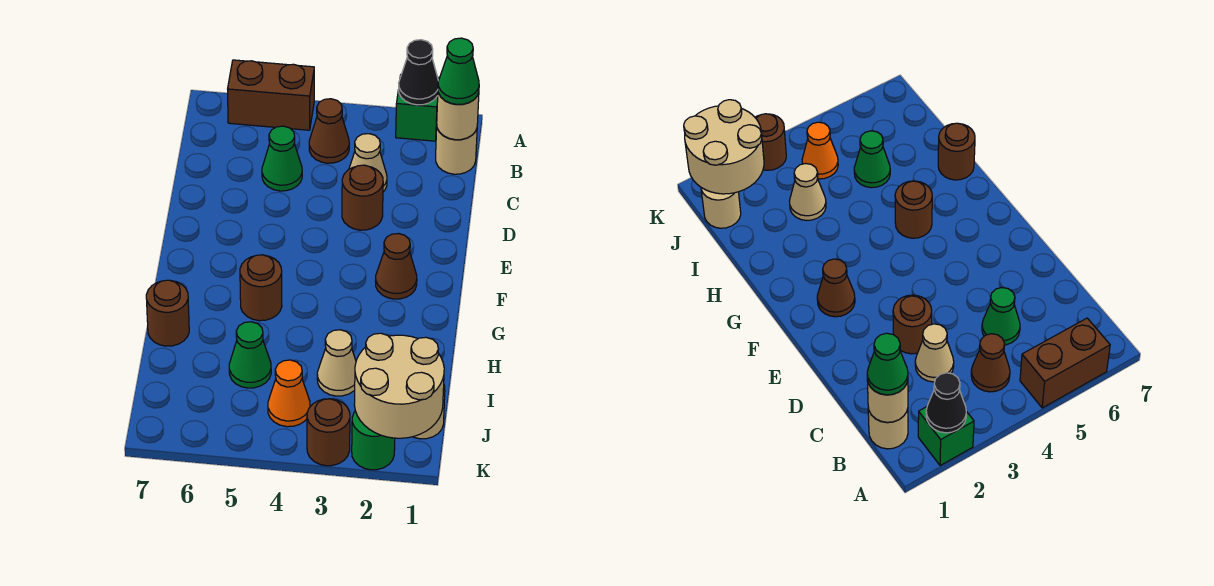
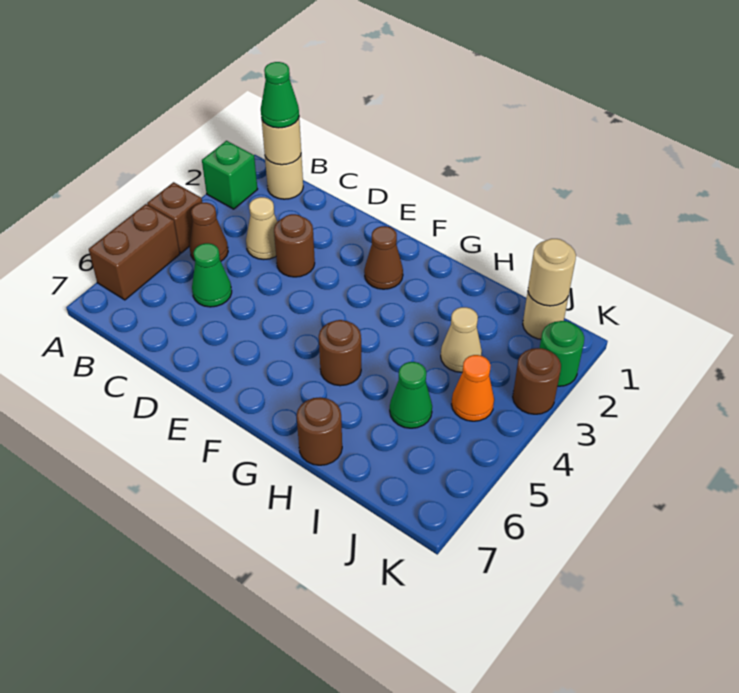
black cone A2 level 2 -> none
none -> brown brick A4 level 1
tan round brick J1:K2 level 2 -> tan round brick J1 level 2

